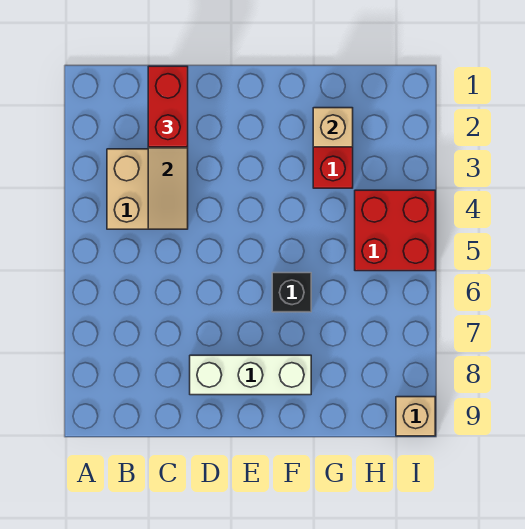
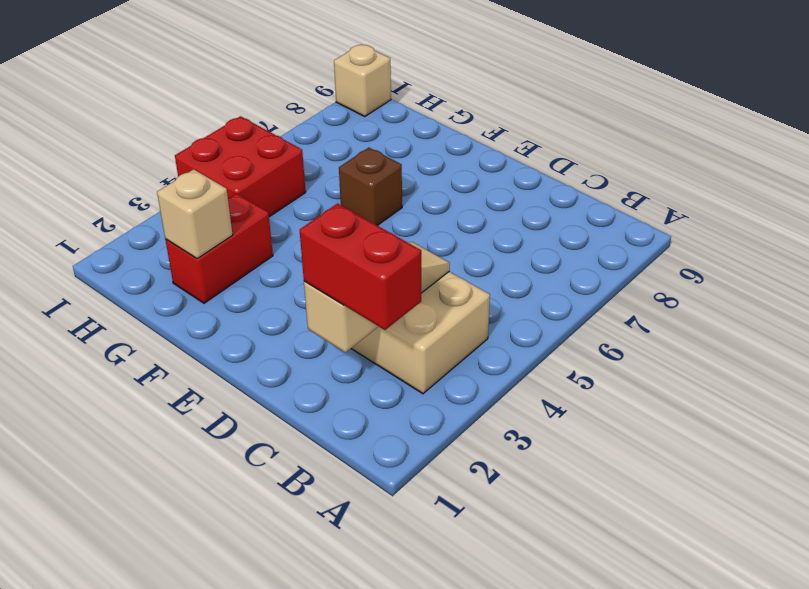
red brick C1:C2 level 3 -> red brick B2:C2 level 3
white brick D8:F8 level 1 -> none
black brick F6 level 1 -> brown brick F6 level 1

